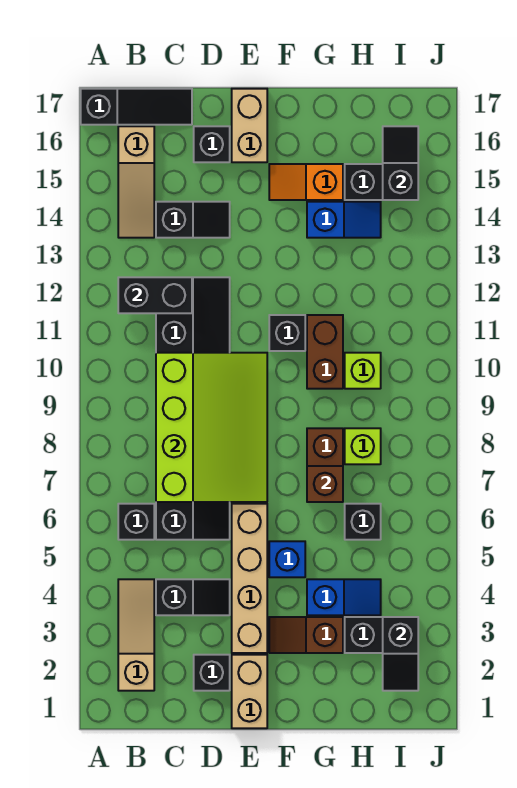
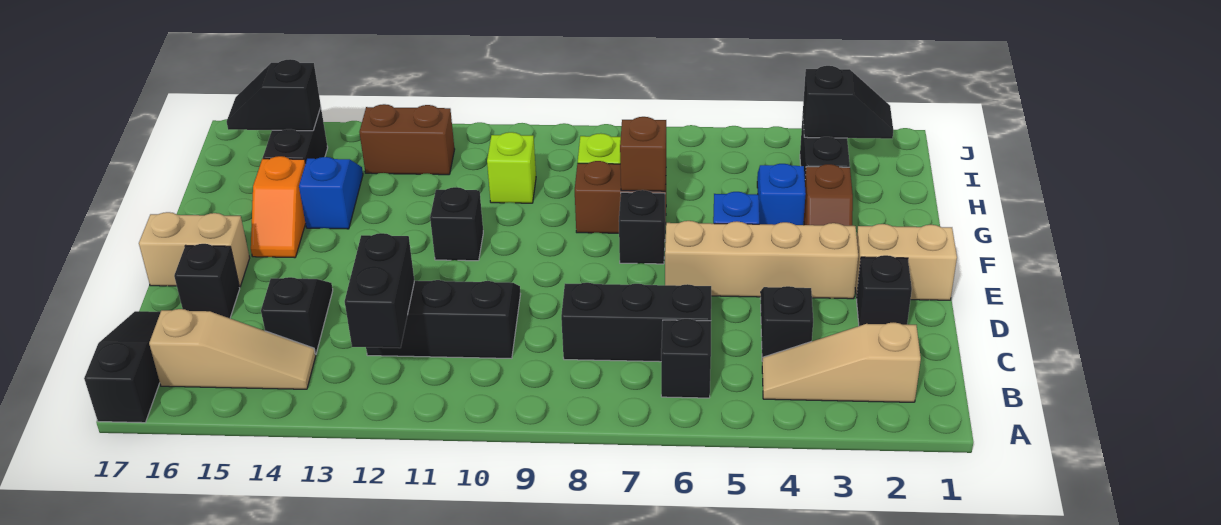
lime slope C7:E10 level 2 top C -> none
brown brick G10:G11 level 1 -> brown brick I12:I13 level 1
black brick H6 level 1 -> black brick F7 level 1

